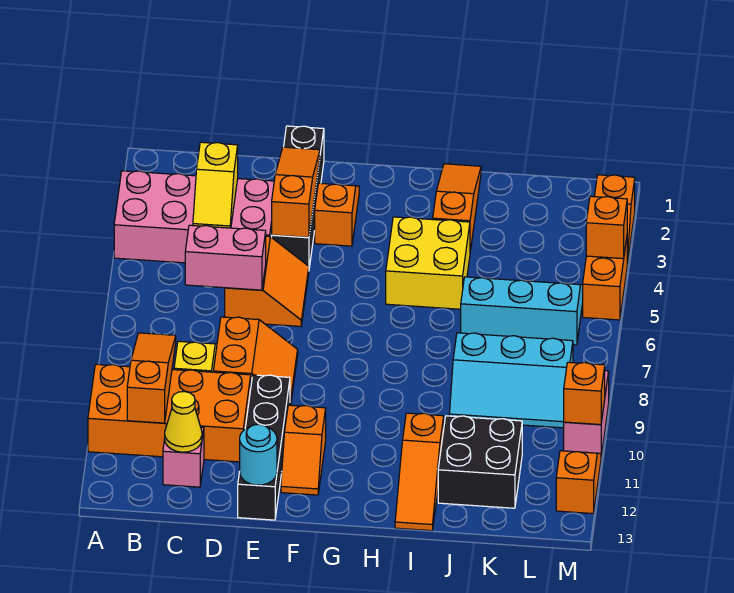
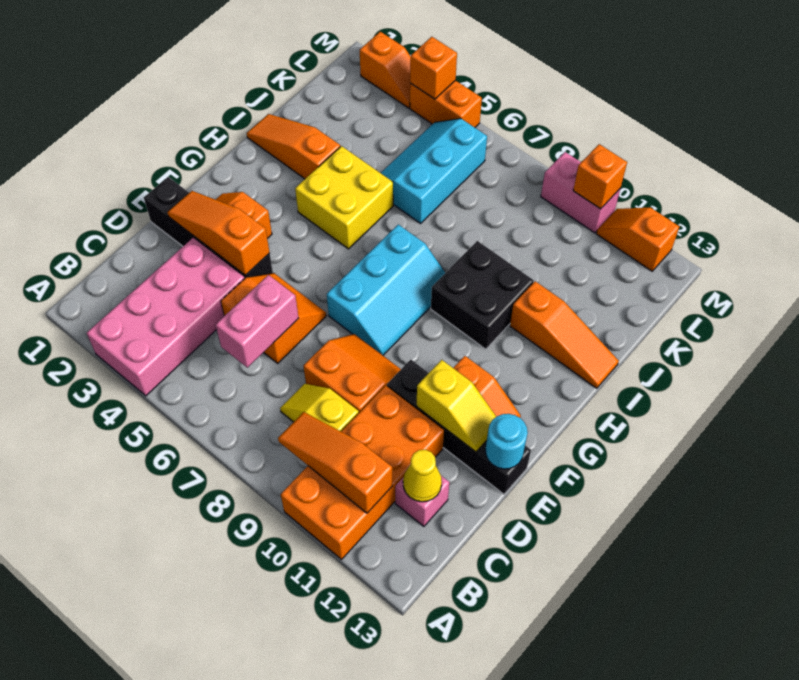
yellow slope C3:C4 level 2 top 3 -> yellow slope E11:E12 level 2 top 11
cyan slope J8:L9 level 1 top 8 -> cyan slope F7:H8 level 1 top 7
black brick J11:K12 level 1 -> black brick H9:I10 level 1

